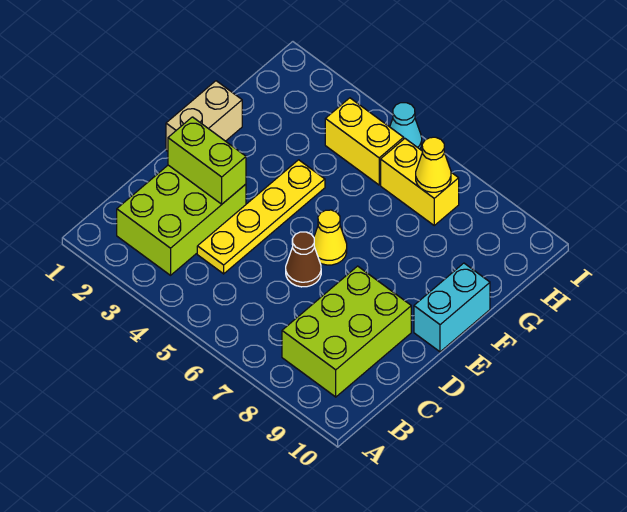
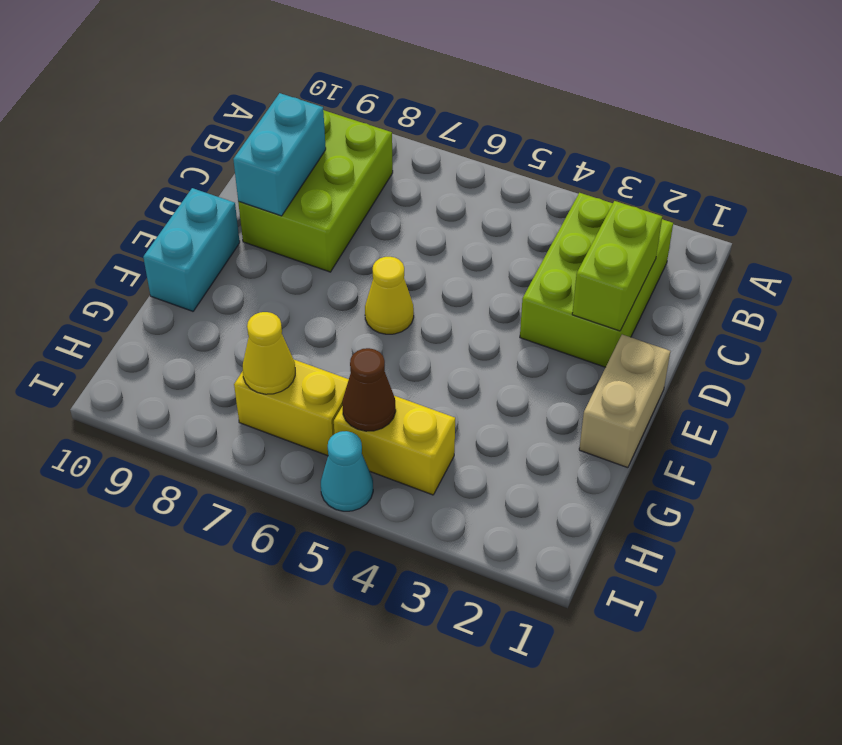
yellow plate C4:F4 level 1 -> none
none -> cyan brick C9:D9 level 2
lime brick D2:D3 level 2 -> lime brick C2:D2 level 2
brown cone D6 level 1 -> brown cone H5 level 2

